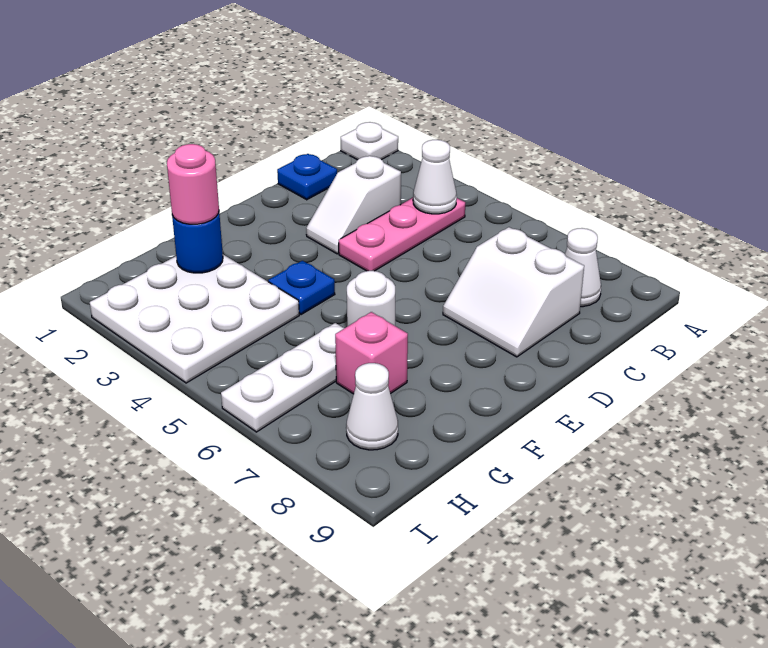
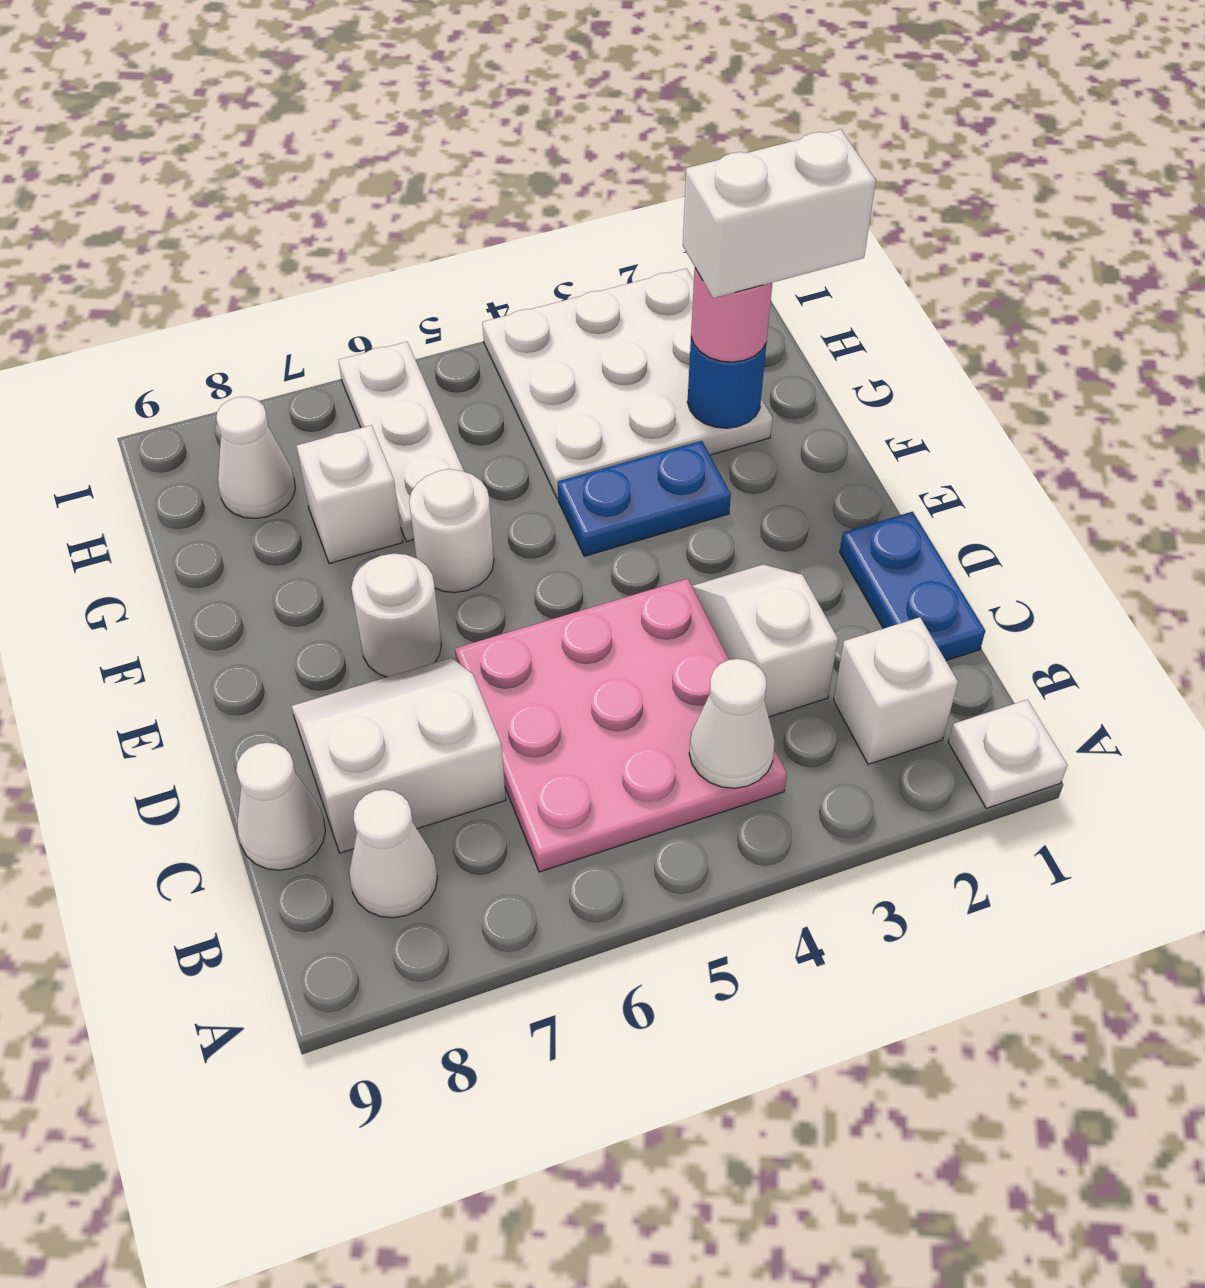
none -> white brick B2 level 1
pink plate B4:D4 level 1 -> pink plate B4:D6 level 1
blue plate C1 level 1 -> blue plate C1:D1 level 1
none -> white cone C9 level 1
none -> white round brick E7 level 1
blue plate F4 level 1 -> blue plate F3:F4 level 1
none -> white brick G1:G2 level 4
pink brick G7 level 1 -> white brick G7 level 1

